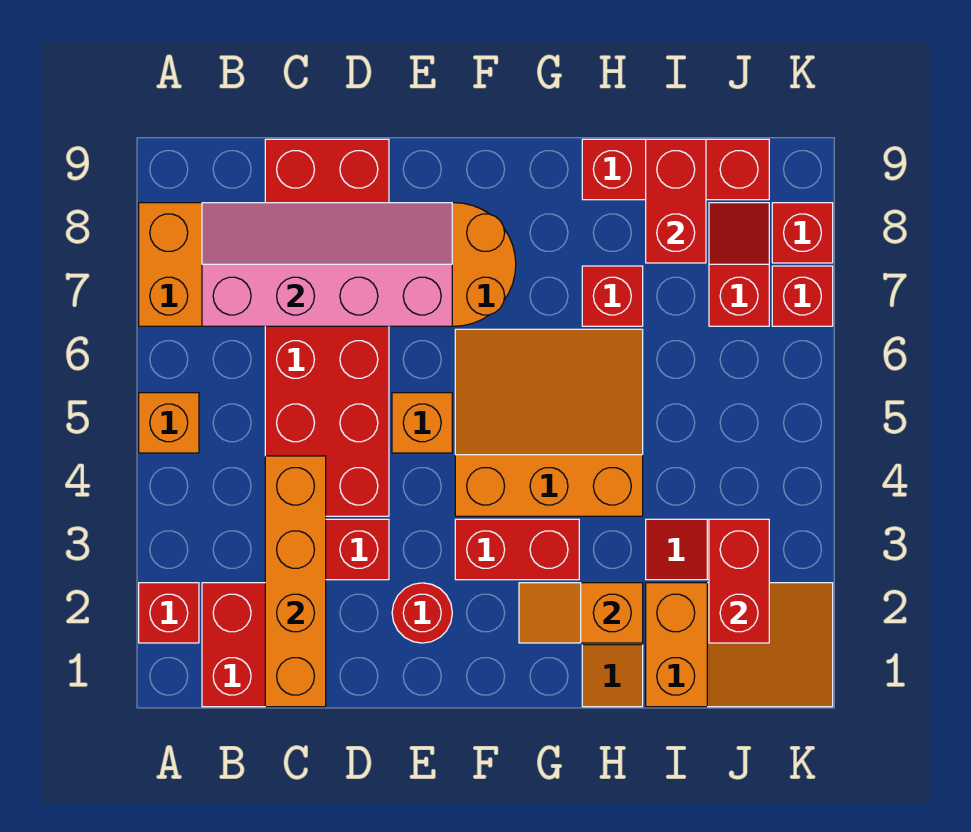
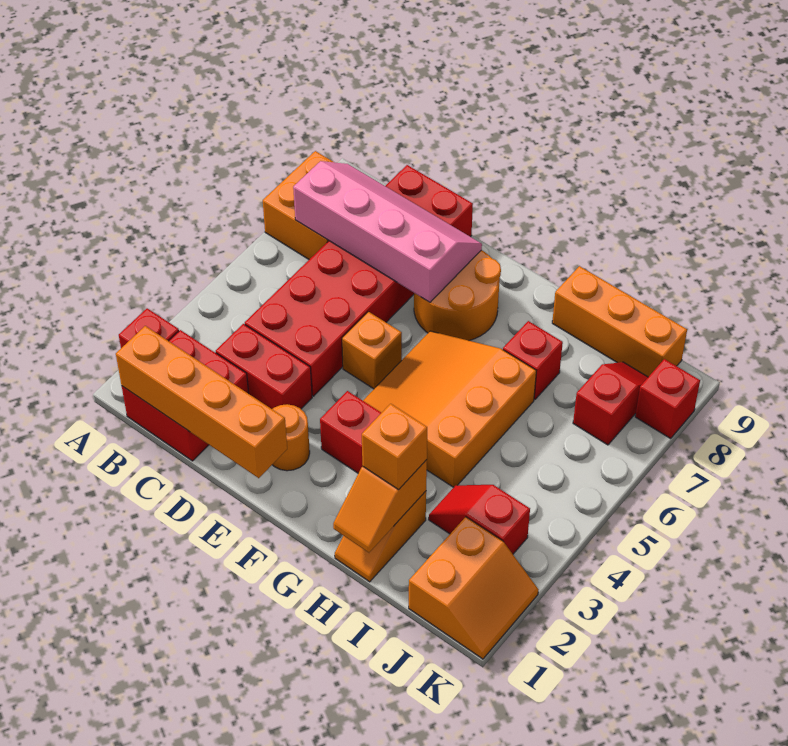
orange brick A5 level 1 -> orange brick H2 level 3
orange brick C1:C4 level 2 -> orange brick B1:E1 level 2
red round brick E2 level 1 -> orange round brick E2 level 1
orange slope F4:H6 level 1 top 4 -> orange slope F4:H6 level 1 top H
orange slope G2:H2 level 2 top H -> orange slope H1:H2 level 2 top 2
red brick H9:J9 level 1 -> orange brick H9:J9 level 1
orange slope I1:K2 level 1 top I -> orange slope J1:K2 level 1 top J
red brick I8:I9 level 2 -> none
red brick J2:J3 level 2 -> none
red brick K7 level 1 -> none

